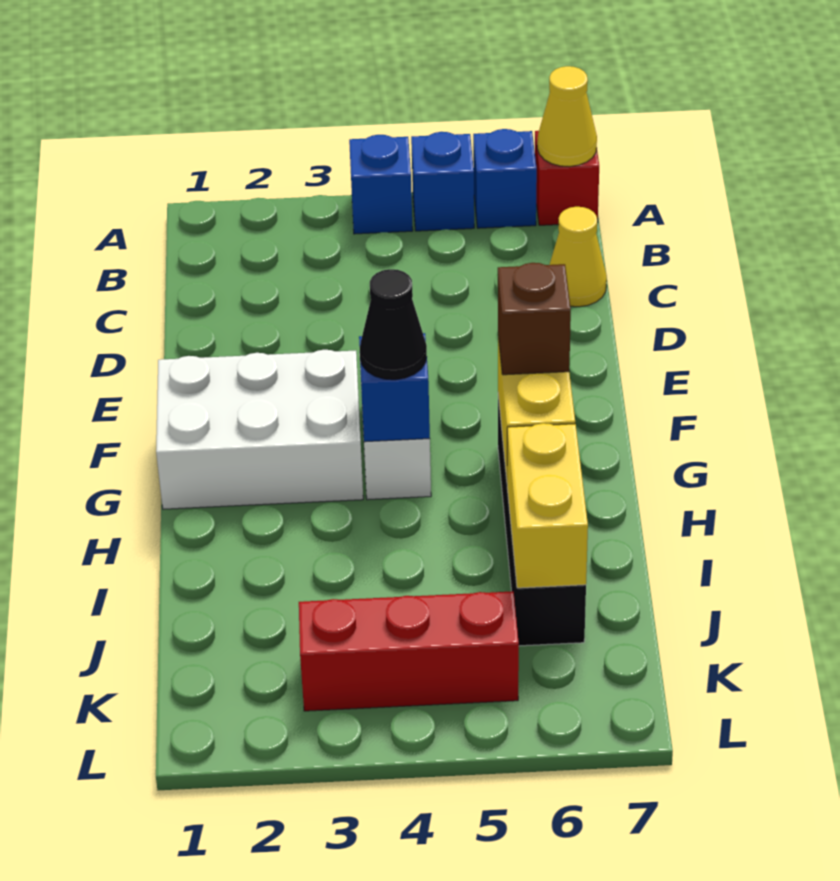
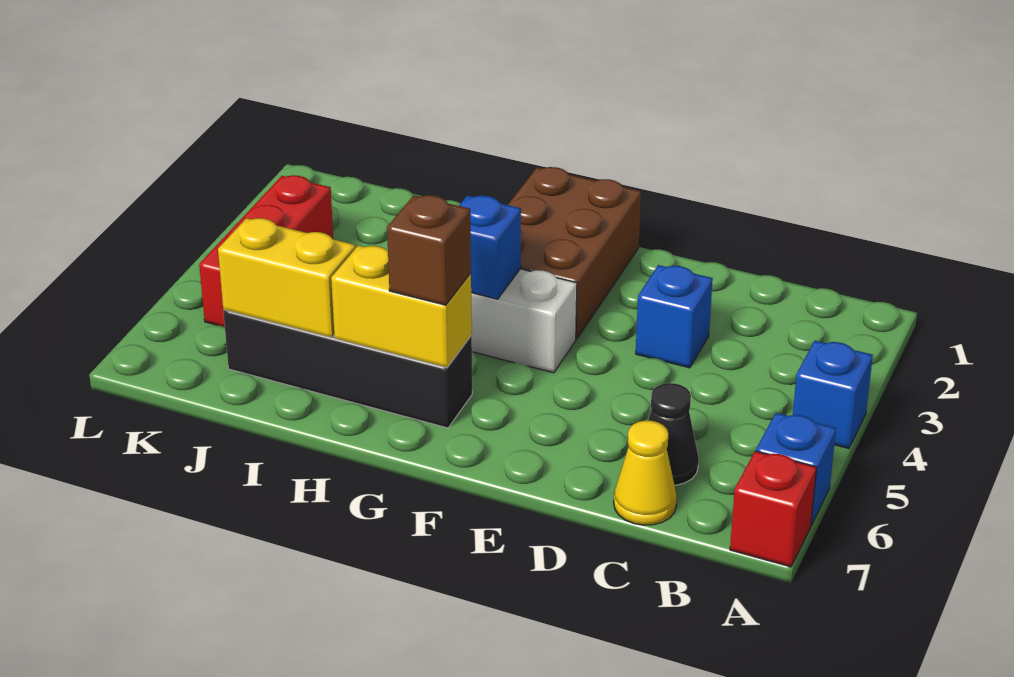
blue brick A5 level 1 -> blue brick D3 level 1
yellow cone A7 level 2 -> none
white brick F1:G3 level 1 -> brown brick F1:G3 level 1
black cone G4 level 3 -> black cone C6 level 1

